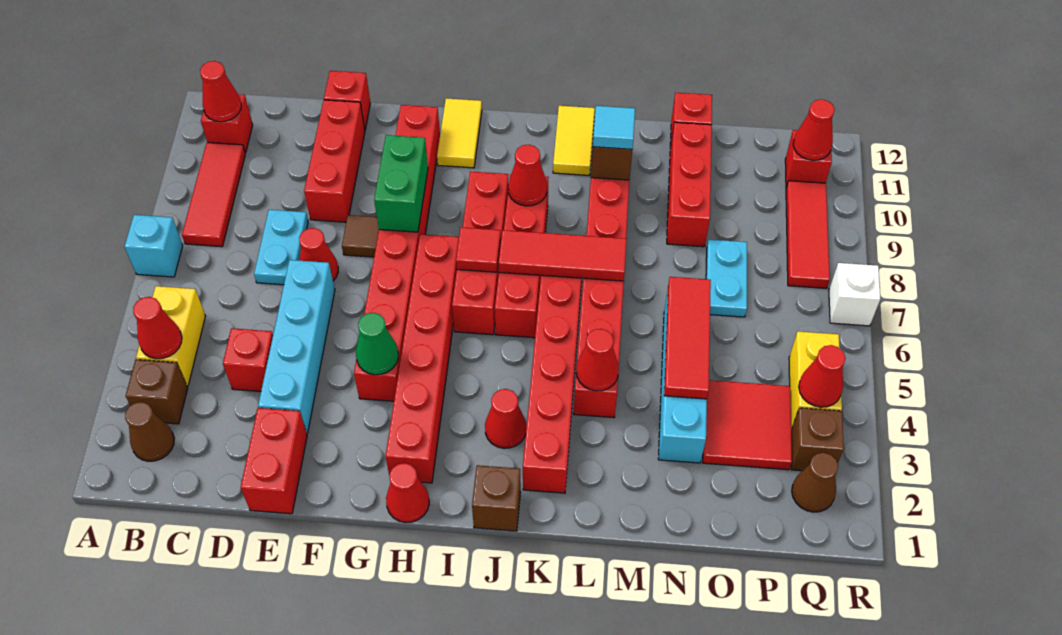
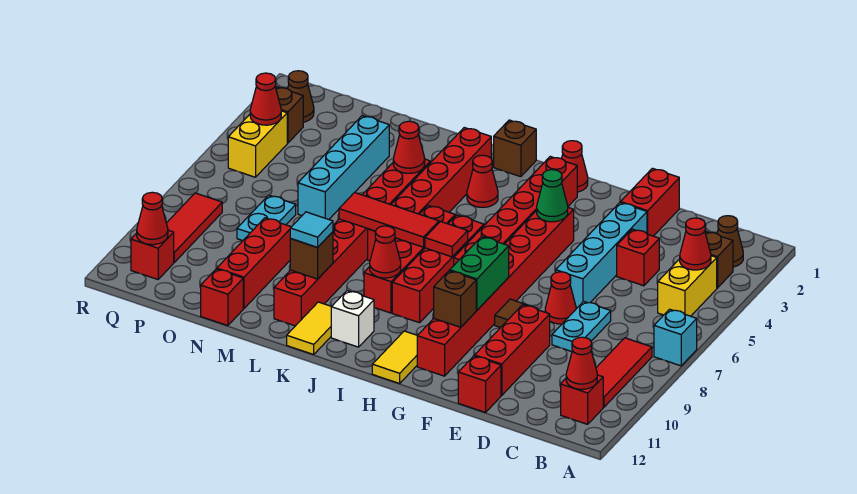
none -> brown brick G10 level 2
red tile N4:N6 level 2 -> none
red tile O3:P4 level 1 -> none
white brick R7 level 1 -> white brick J11 level 1

